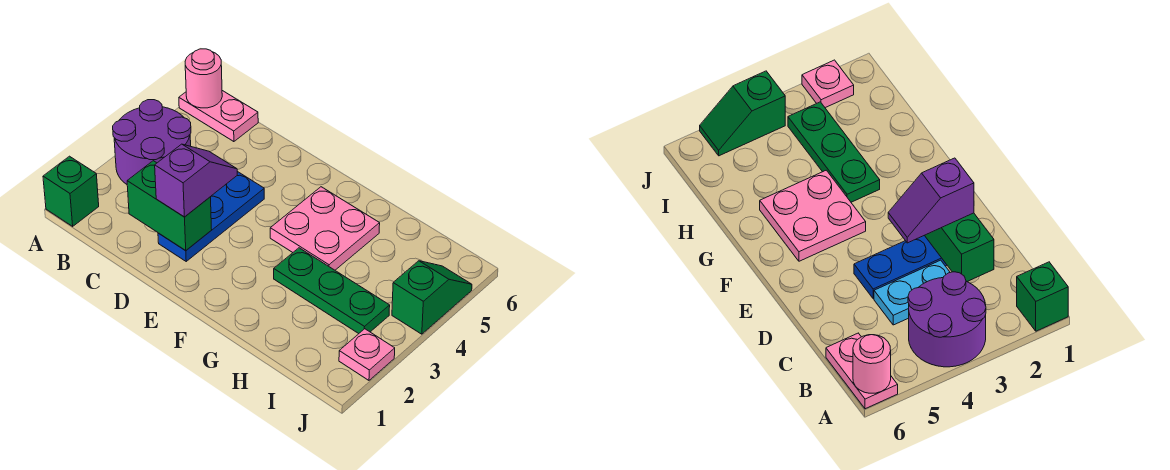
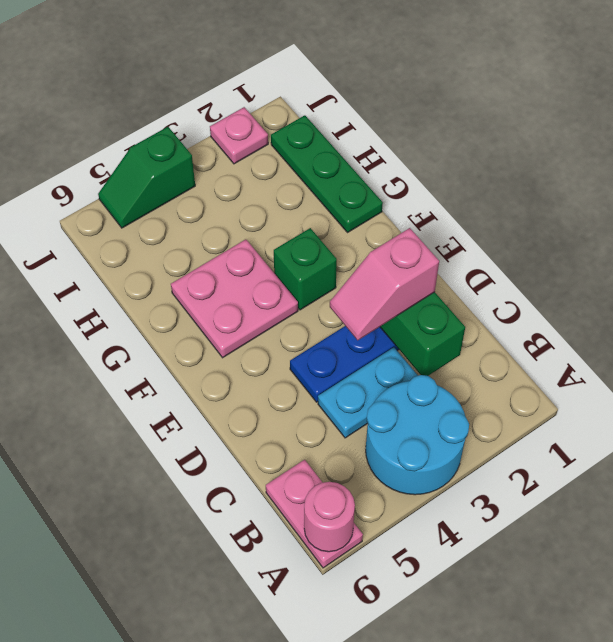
green brick A1 level 1 -> green brick F3 level 1
purple round brick A3:B4 level 1 -> cyan round brick A3:B4 level 1
purple slope D2:D3 level 3 top 2 -> pink slope D2:D3 level 3 top 2
green plate G3:I3 level 1 -> green plate G1:I1 level 1

